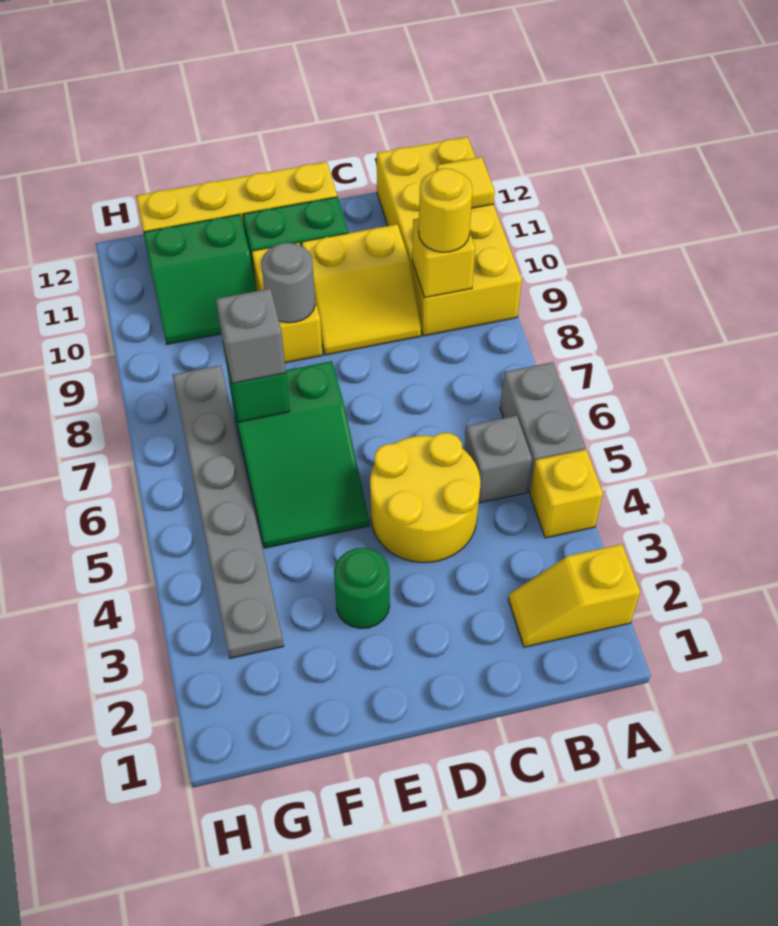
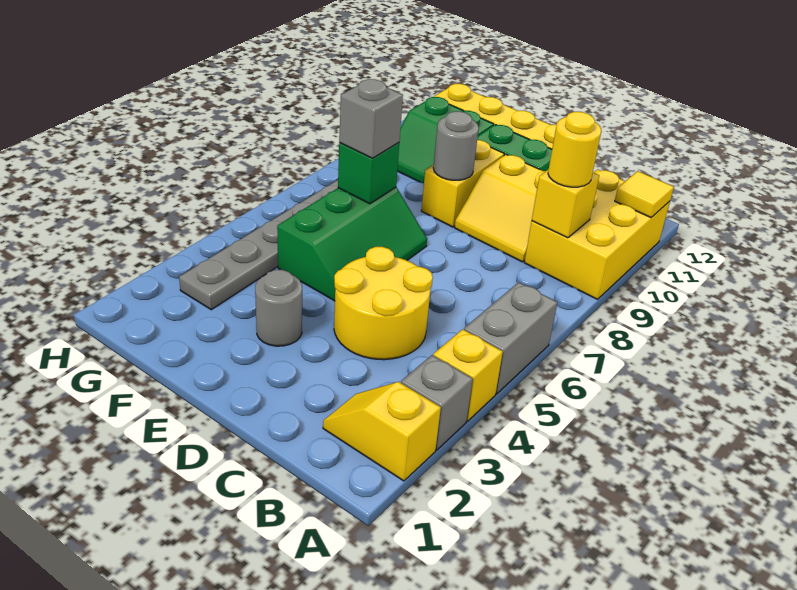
yellow brick A9:B12 level 1 -> yellow brick A9:B11 level 1
grey brick B5 level 1 -> grey brick A3 level 1
green round brick E3 level 1 -> grey round brick E3 level 1
green slope E5:F7 level 1 top 7 -> green slope E5:F7 level 1 top F

